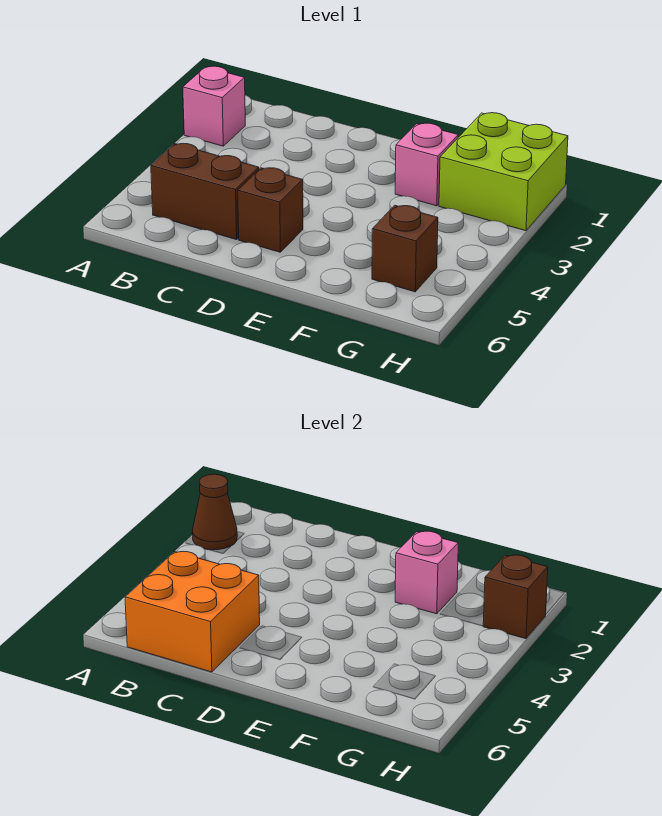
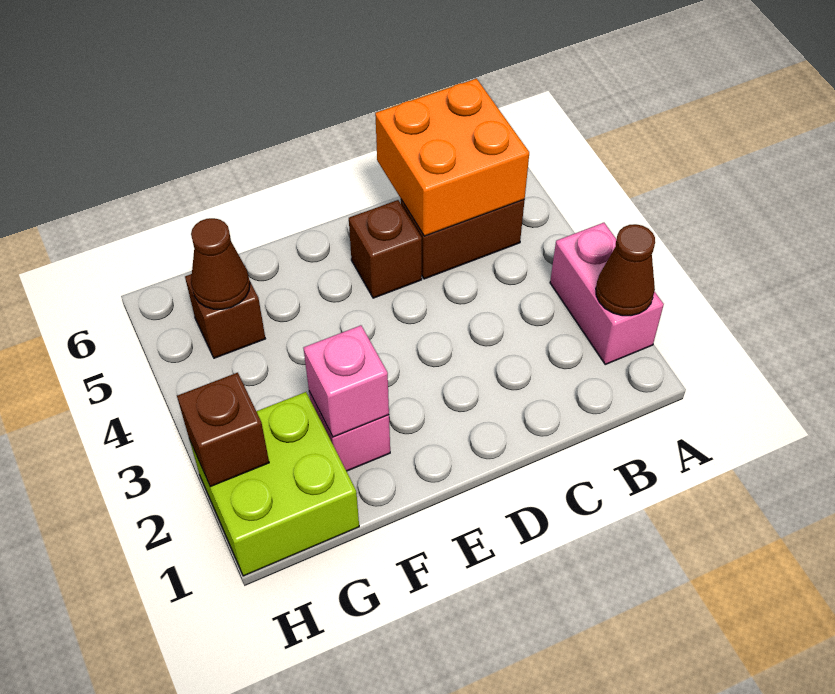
pink brick A2 level 1 -> pink brick A2:A3 level 1
none -> brown cone G5 level 2

